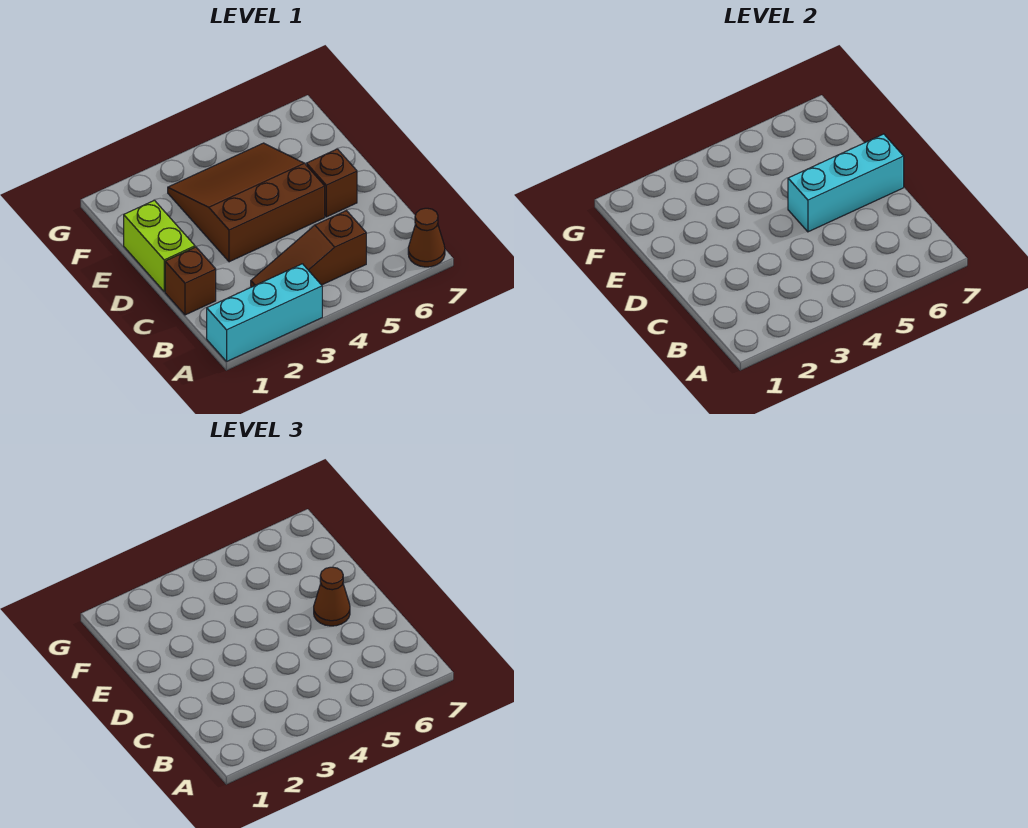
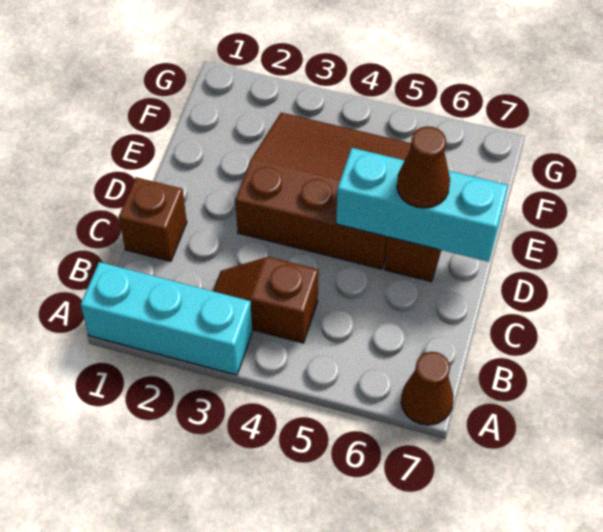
brown slope B3:B5 level 1 top 5 -> brown slope B3:B4 level 1 top 4
lime brick D1:E1 level 1 -> none

